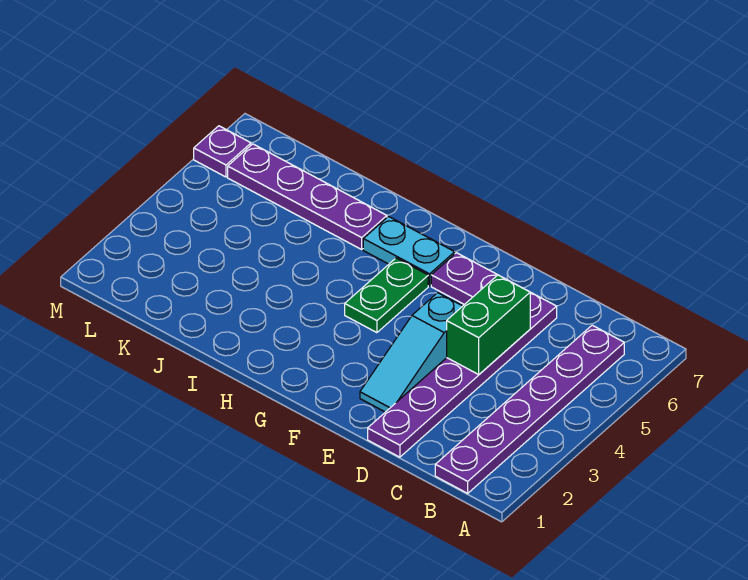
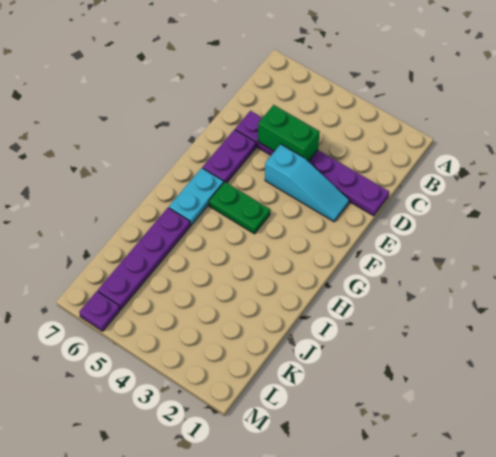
purple plate B1:B6 level 1 -> none

